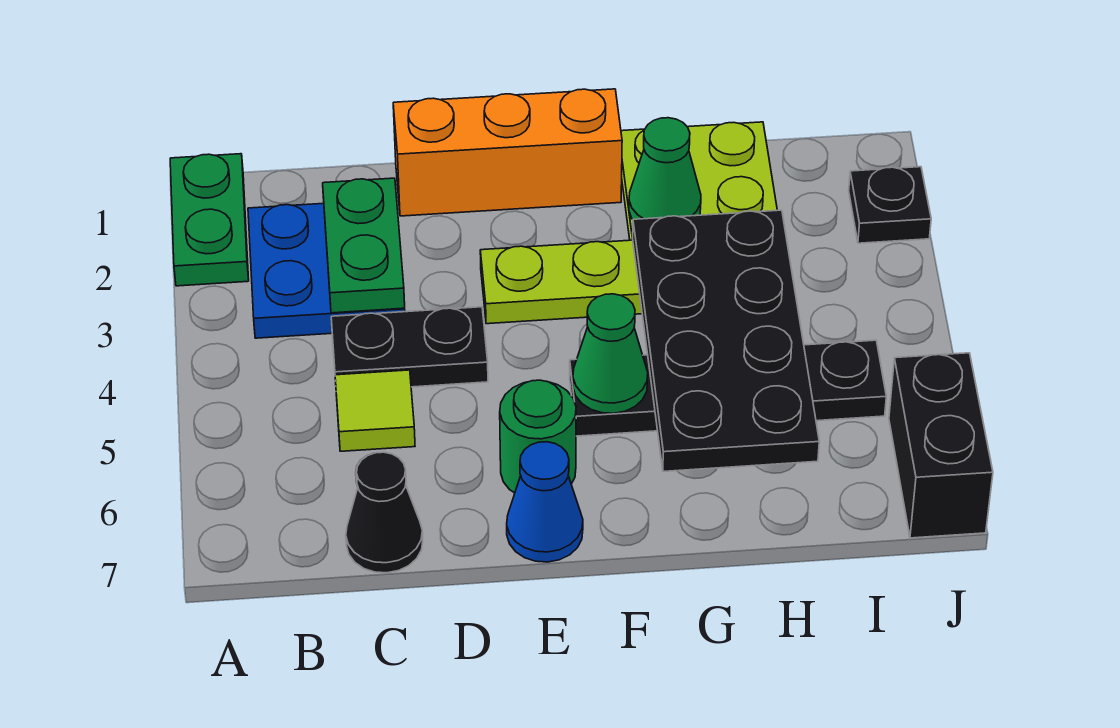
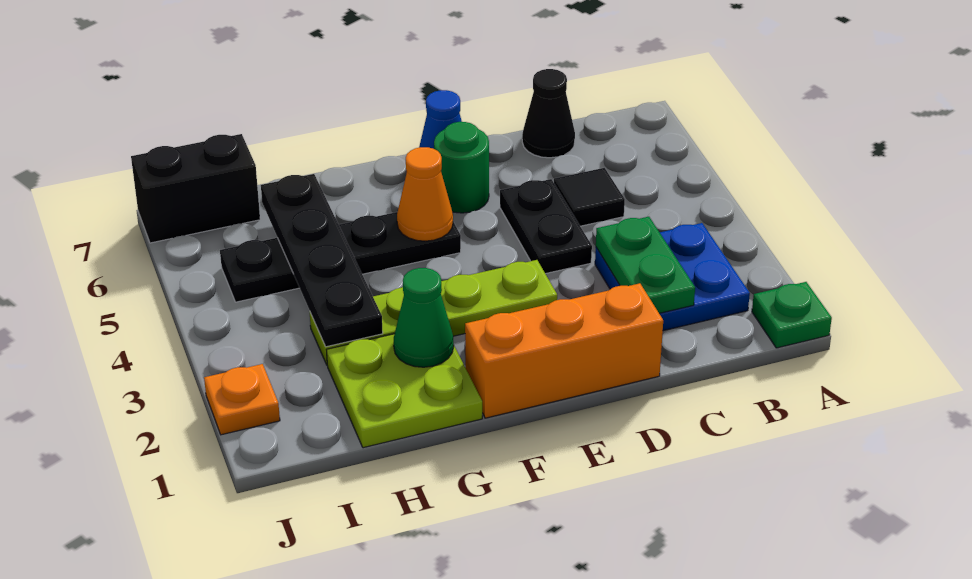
green plate A1:A2 level 1 -> green plate A1 level 1
black plate C4:D4 level 1 -> black plate D4:D5 level 1
lime tile C5 level 1 -> black tile C5 level 1
green cone F5 level 2 -> orange cone F5 level 2
black plate G3:H6 level 2 -> black plate H3:H6 level 2
black plate J2 level 1 -> orange plate J2 level 1
black brick J6:J7 level 1 -> black brick I7:J7 level 1

